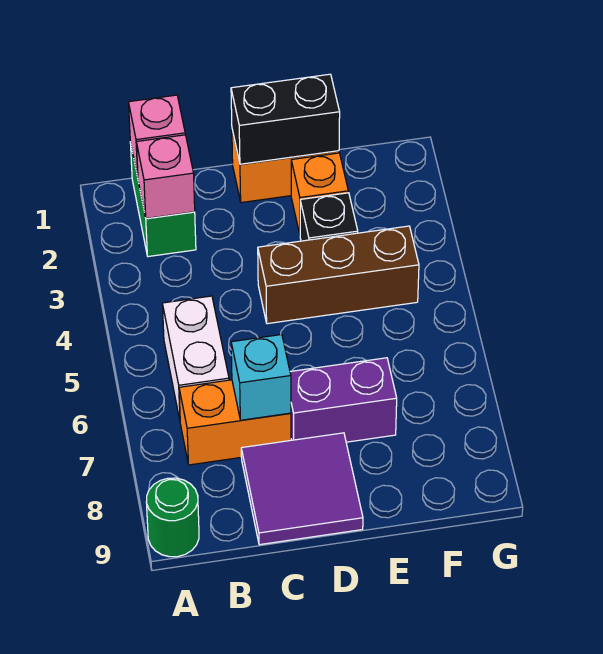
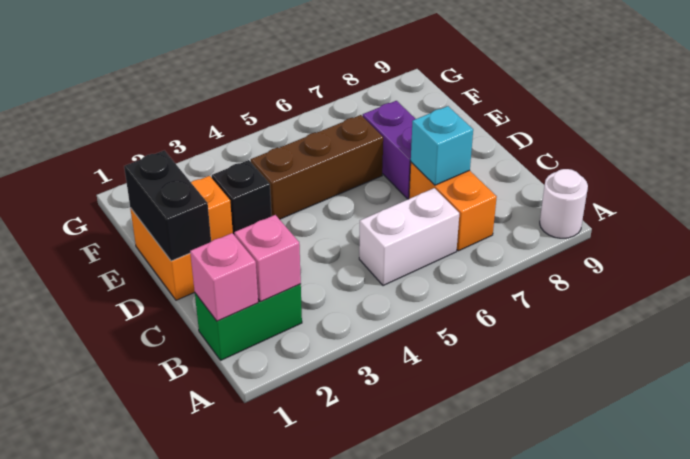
green round brick A9 level 1 -> white round brick A9 level 1
purple tile C8:D9 level 1 -> none
brown brick D4:F4 level 1 -> brown brick E4:E6 level 1

